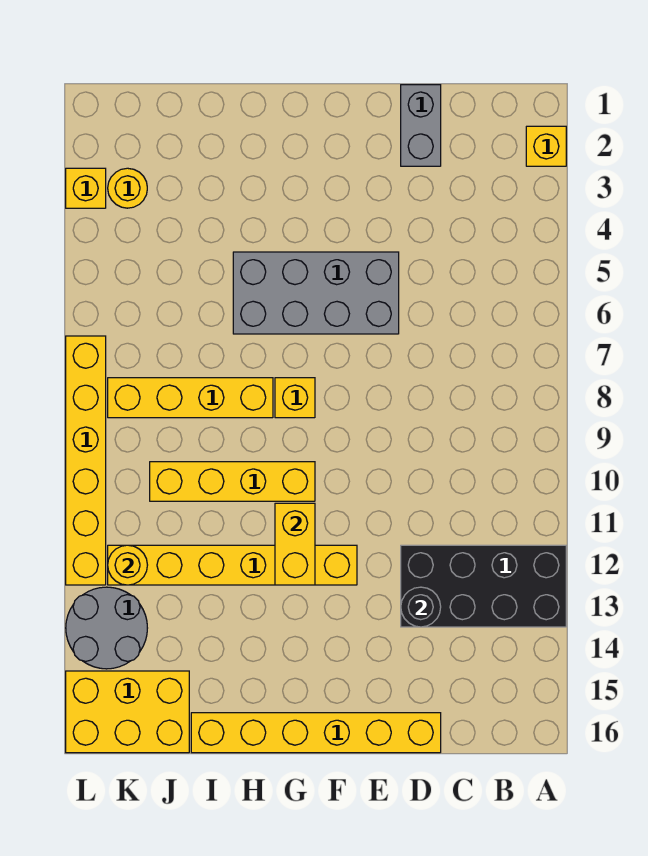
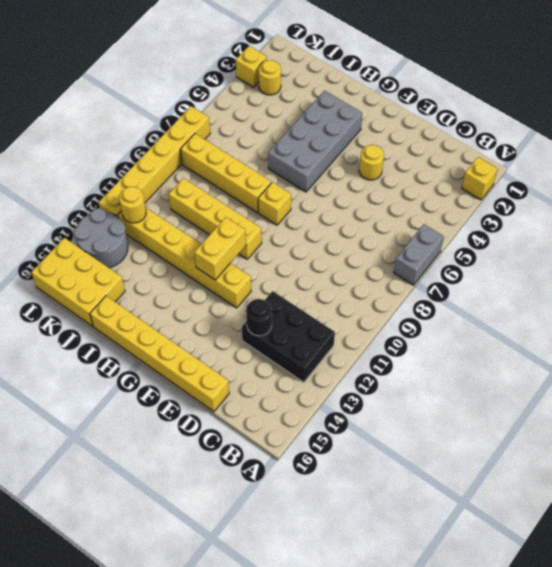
black brick A12:D13 level 1 -> black brick B12:D13 level 1
grey brick D1:D2 level 1 -> grey brick A6:A7 level 1
none -> yellow round brick E4 level 1
grey brick E5:H6 level 1 -> grey brick G3:H6 level 1

